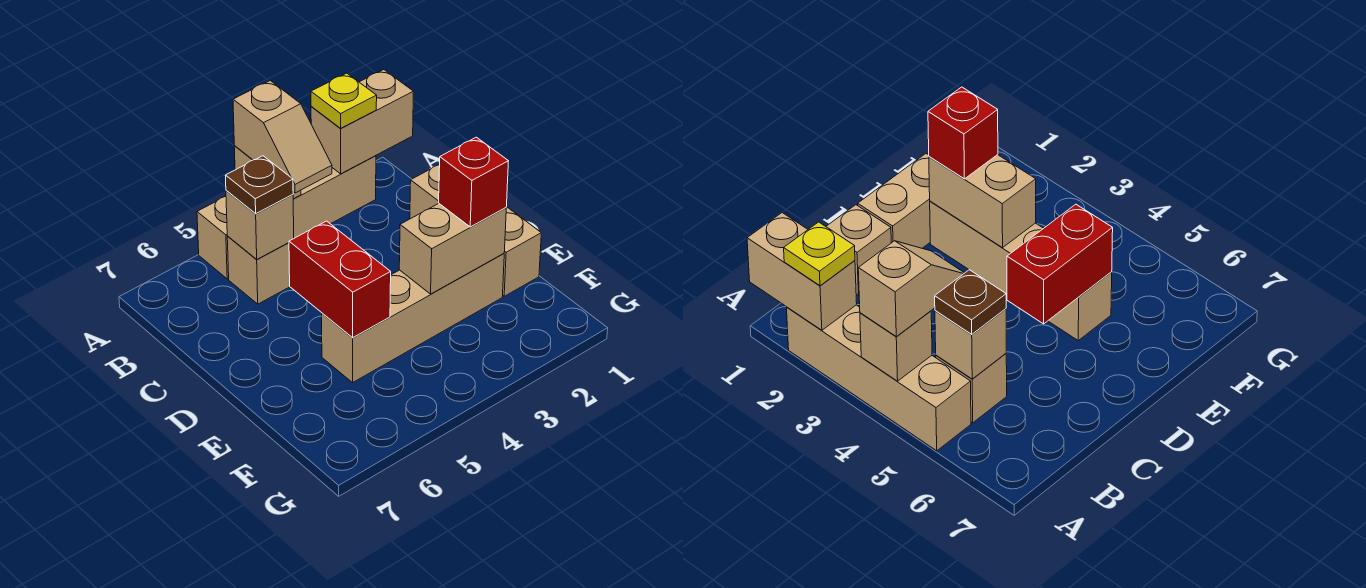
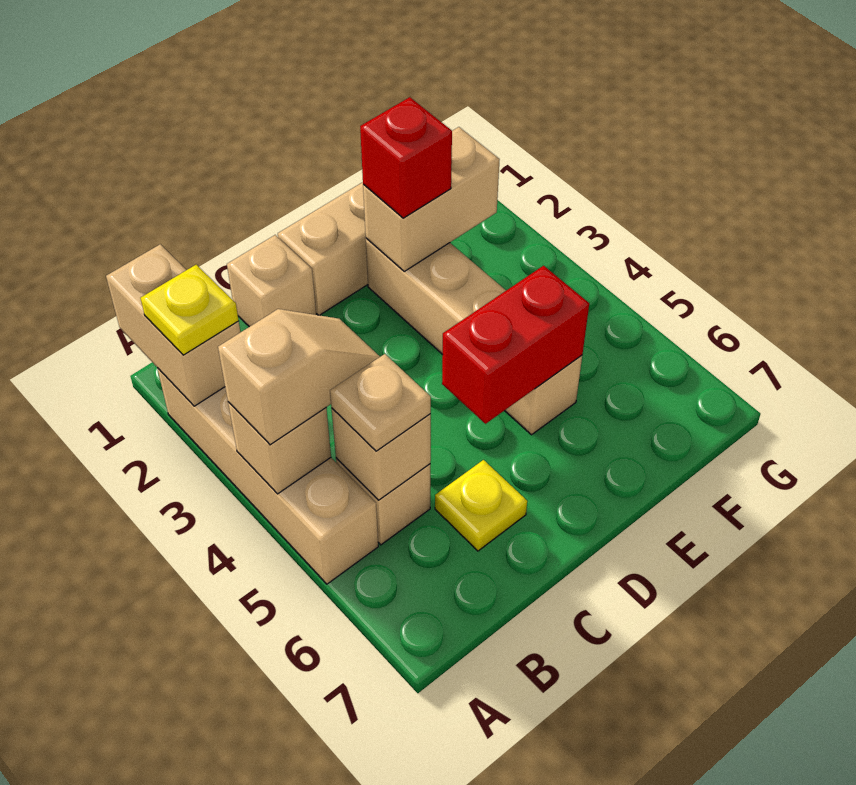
brown plate B5 level 3 -> tan plate B5 level 3
none -> yellow plate C6 level 1
tan brick E2:E3 level 2 -> tan brick E2:F2 level 2

